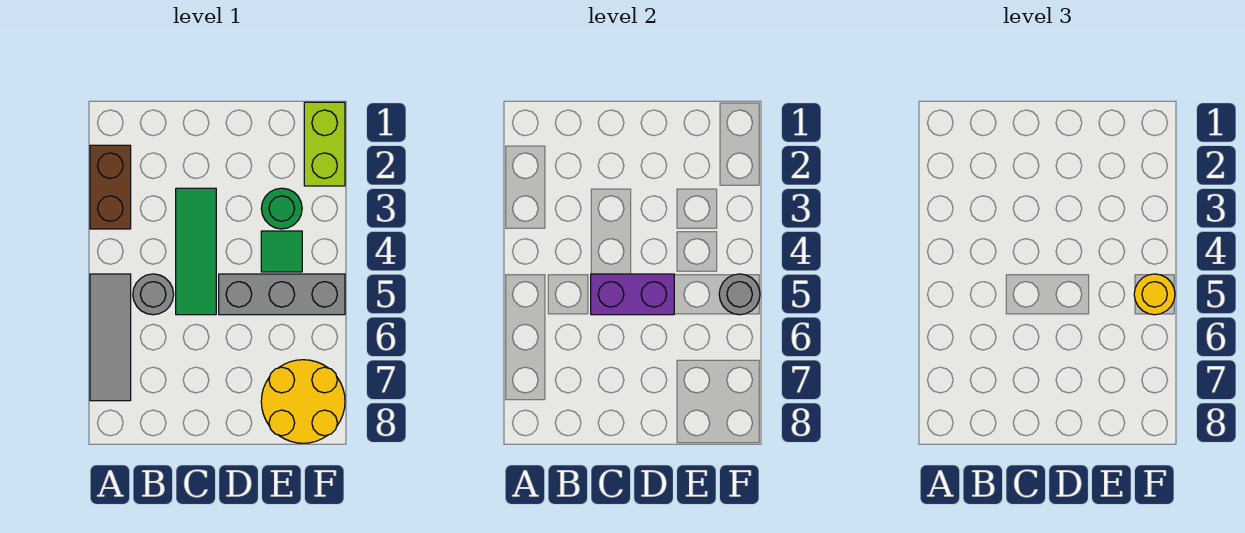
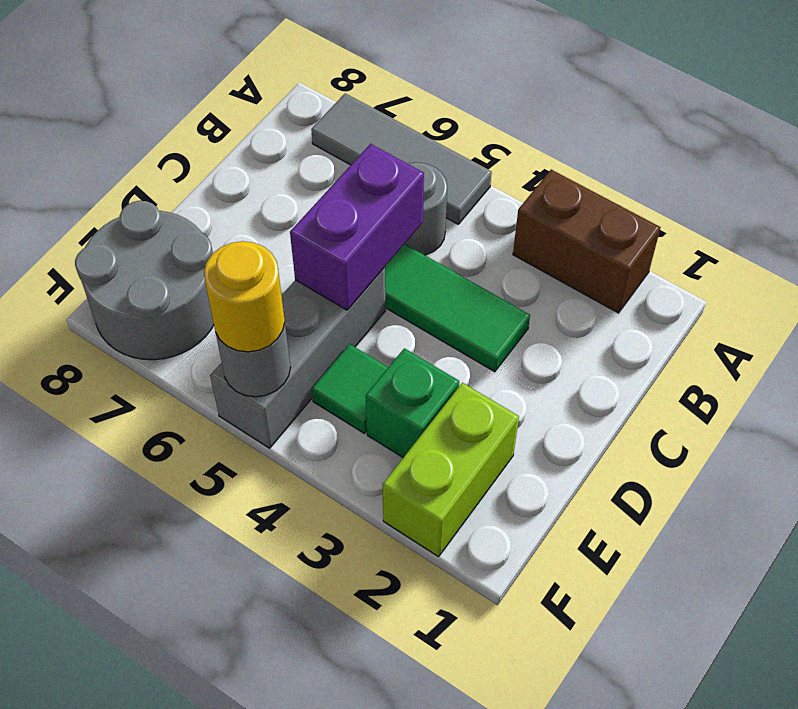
green round brick E3 level 1 -> green brick E3 level 1
yellow round brick E7:F8 level 1 -> grey round brick E7:F8 level 1
lime brick F1:F2 level 1 -> lime brick E2:F2 level 1

